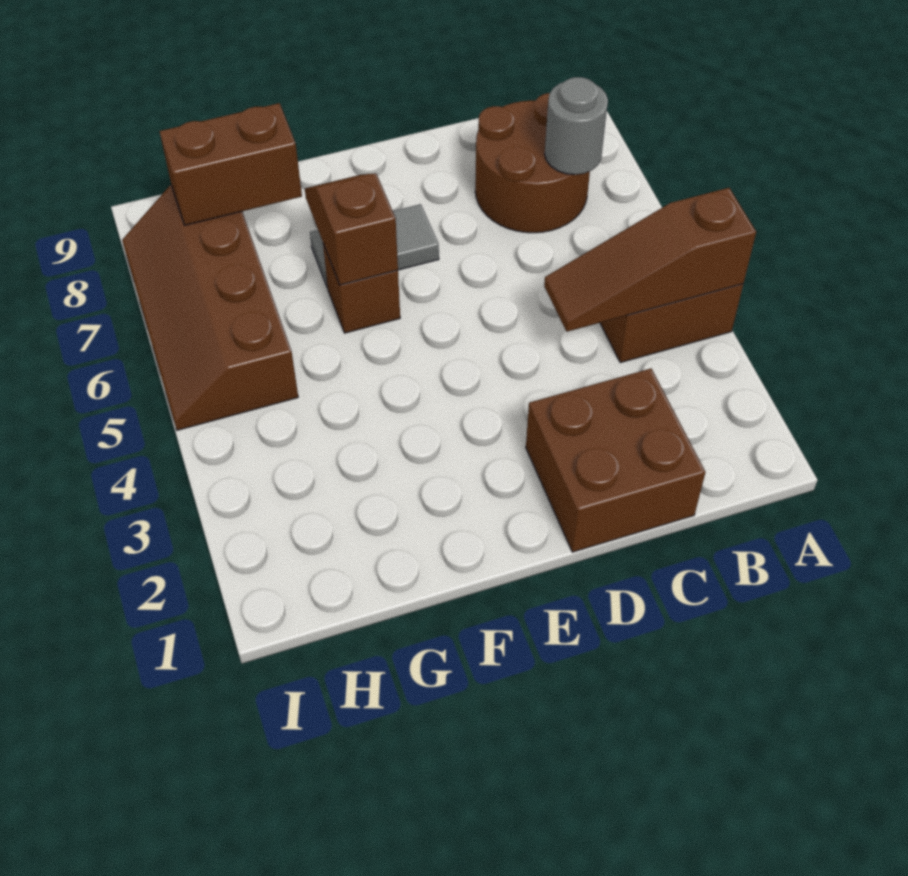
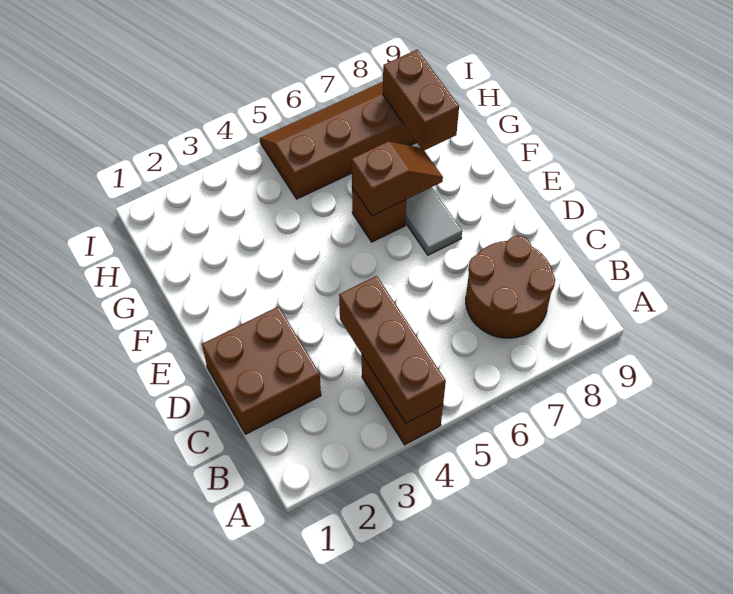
brown slope A4:C4 level 2 top A -> brown brick A4:C4 level 2
grey round brick B7 level 2 -> none

